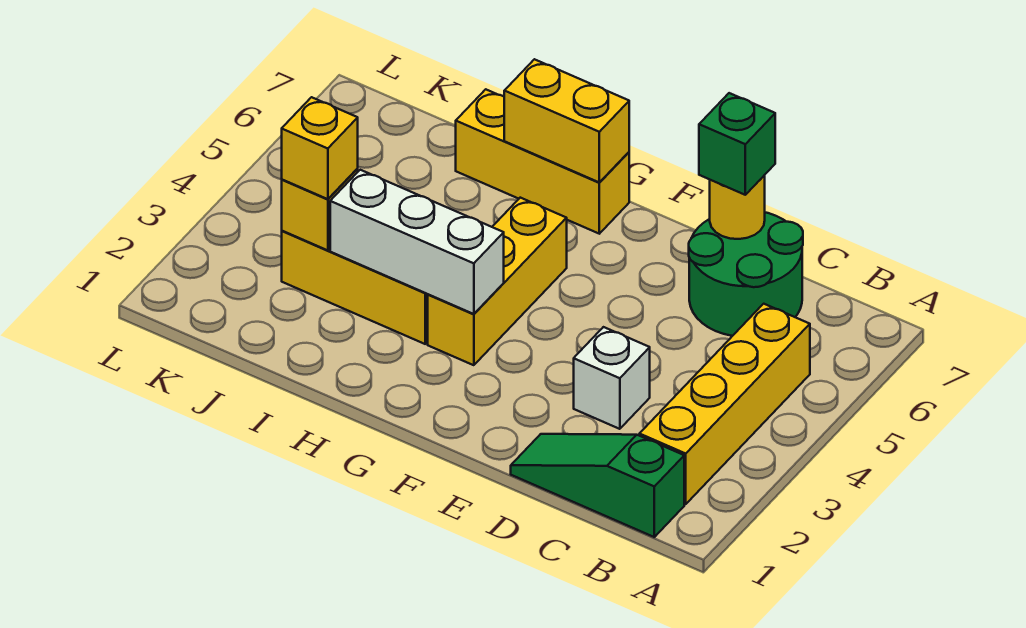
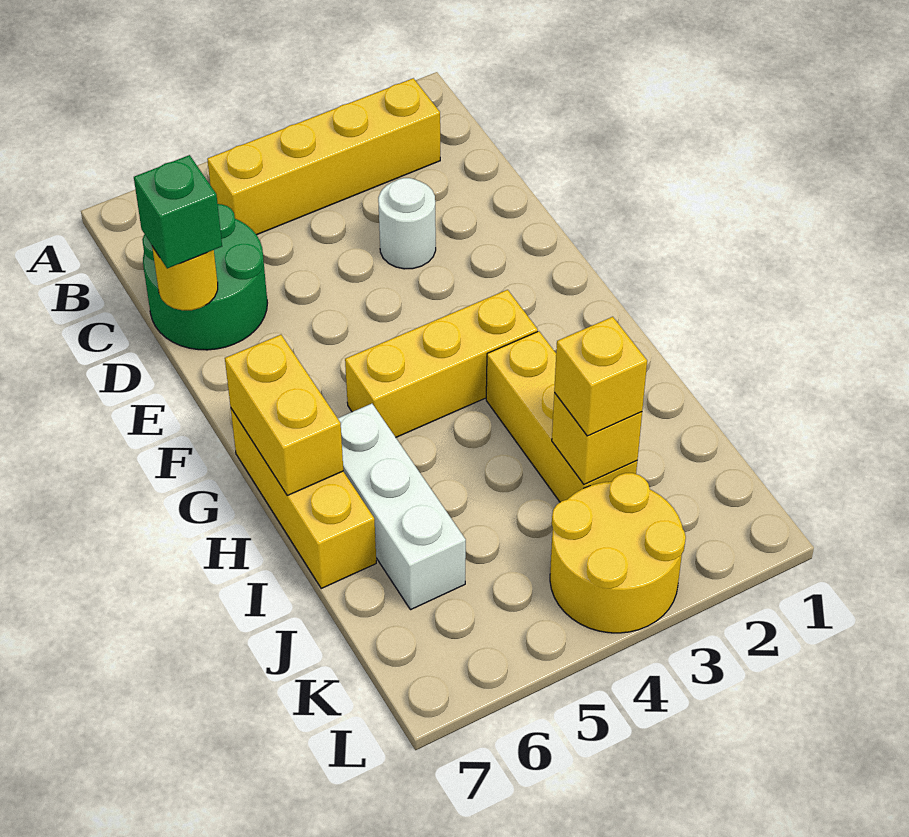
green slope B1:D1 level 1 top B -> none
white brick D3 level 1 -> white round brick D3 level 1
white brick G3:I3 level 2 -> white brick H6:J6 level 1
none -> yellow round brick K3:L4 level 1

